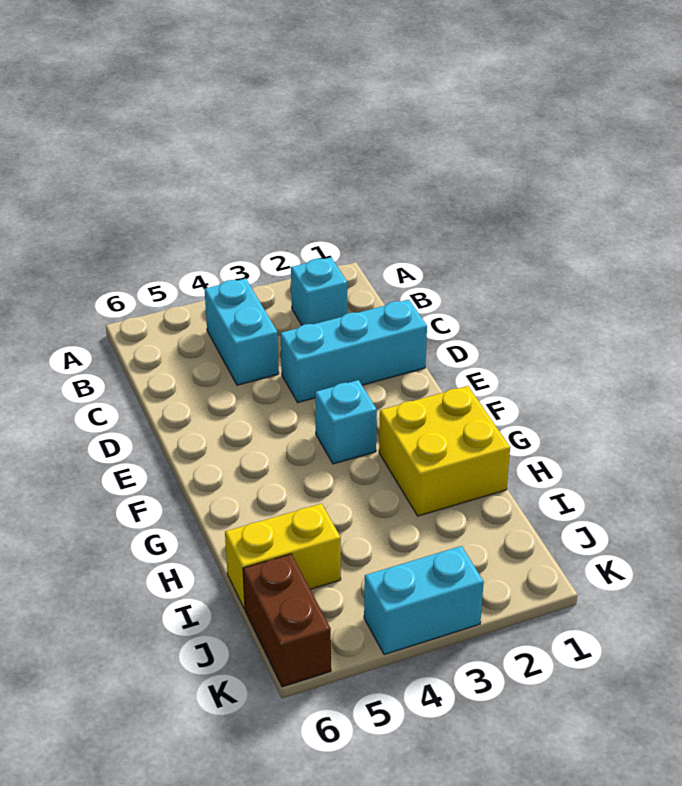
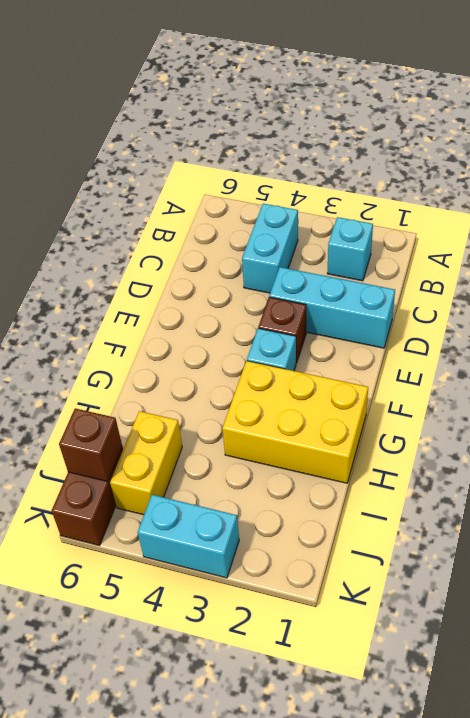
none -> brown brick E3 level 1
yellow brick G1:H2 level 1 -> yellow brick G1:H3 level 1
yellow brick I5:I6 level 1 -> yellow brick I5:J5 level 1
none -> brown brick J6 level 2

